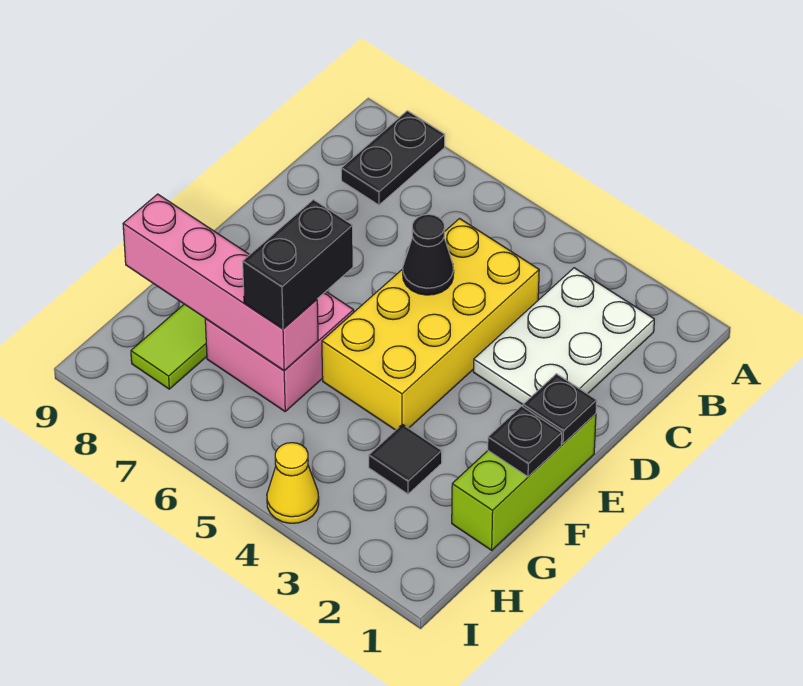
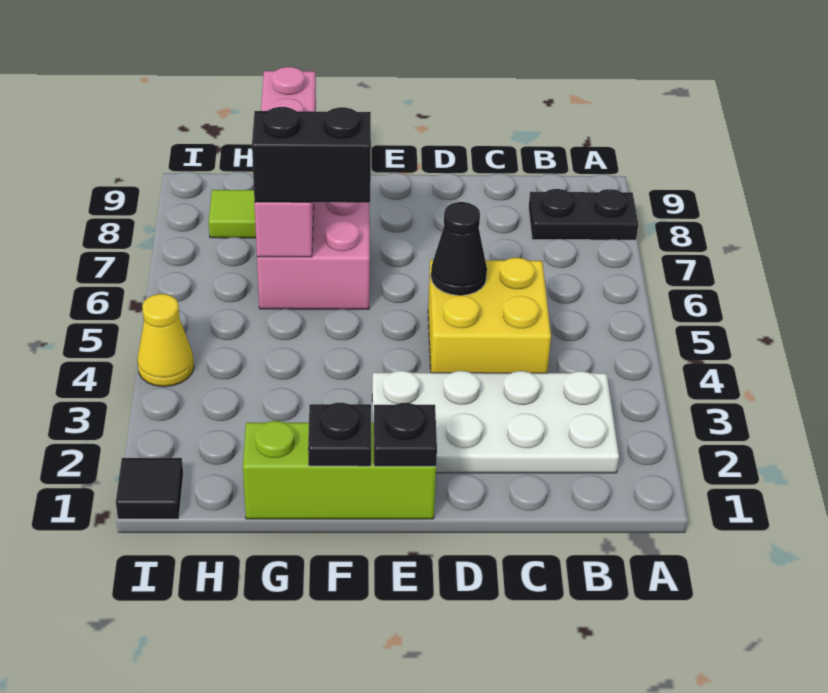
white plate B2:D3 level 1 -> white plate B2:E3 level 1
yellow brick C4:F5 level 1 -> yellow brick C4:D5 level 1
black tile G3 level 1 -> black tile I1 level 1

